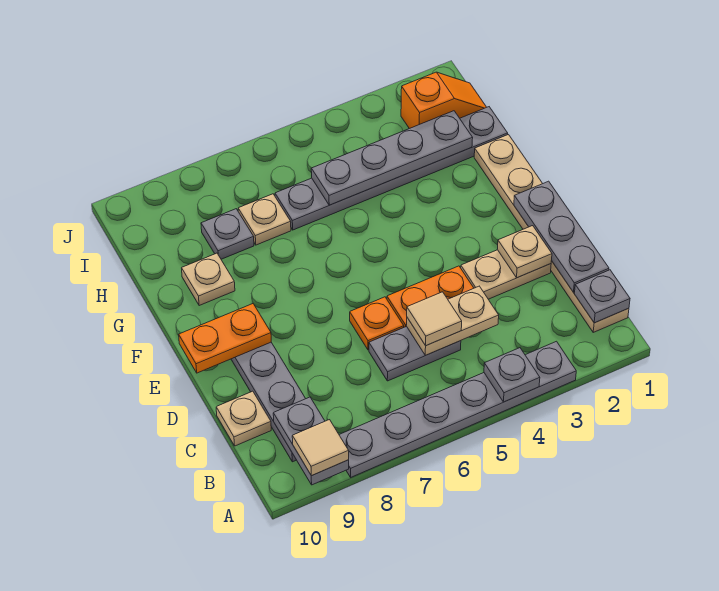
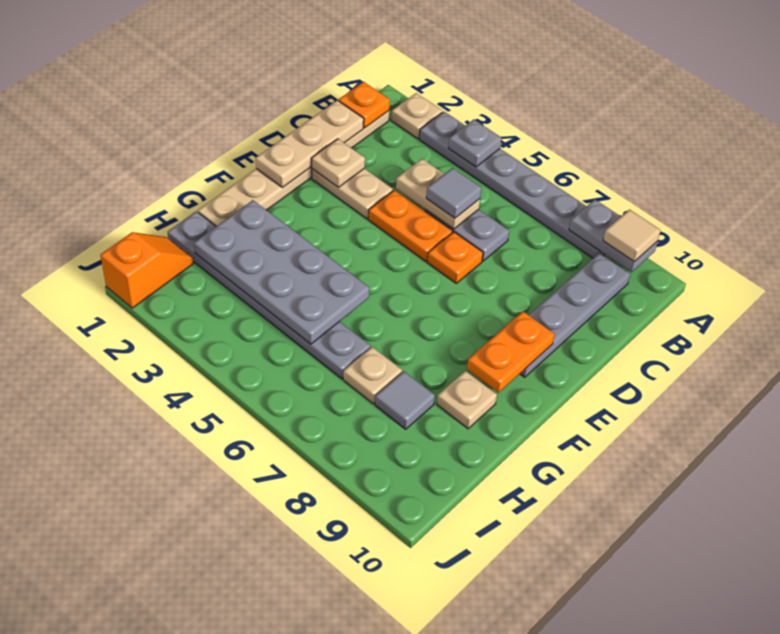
grey plate A9:B9 level 2 -> grey plate A8:A9 level 2
grey plate B1 level 2 -> orange plate B1 level 2
grey plate C1:E1 level 2 -> tan plate C1:E1 level 2
tan tile C5 level 3 -> grey tile C5 level 3
tan plate C10 level 1 -> tan plate A2 level 1
orange plate E9:E10 level 2 -> orange plate E9:F9 level 2
grey plate H2:H5 level 2 -> grey plate G2:H5 level 2
grey plate H8 level 1 -> grey tile H8 level 1
orange slope I1:I2 level 1 top 2 -> orange slope I1:J1 level 1 top J

